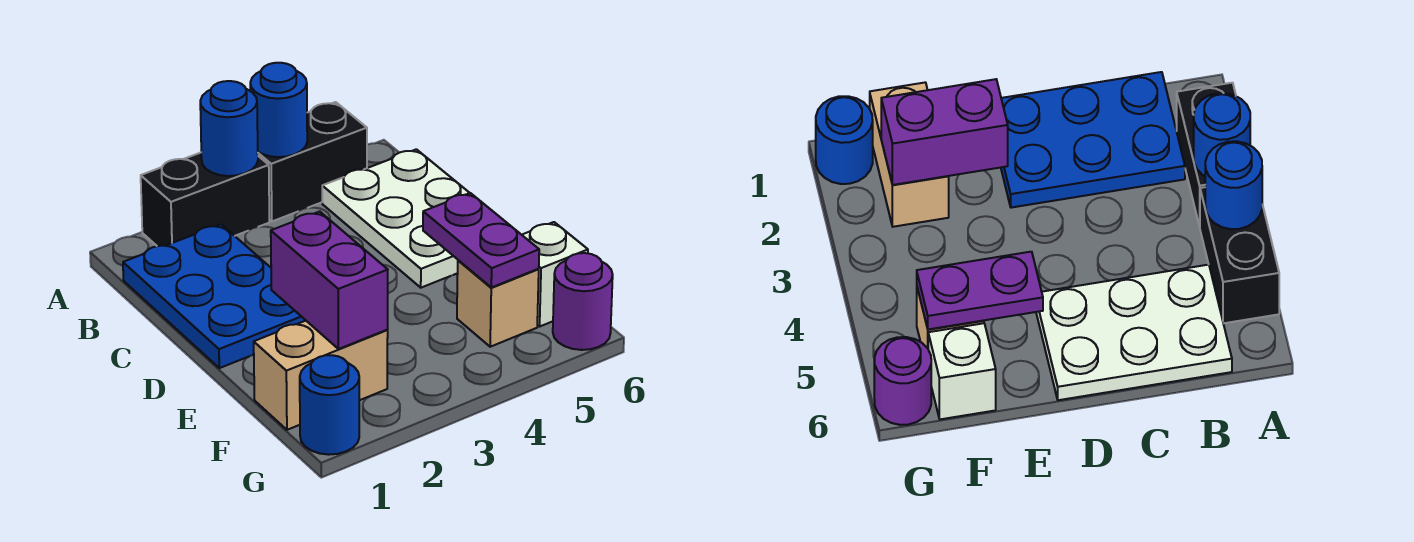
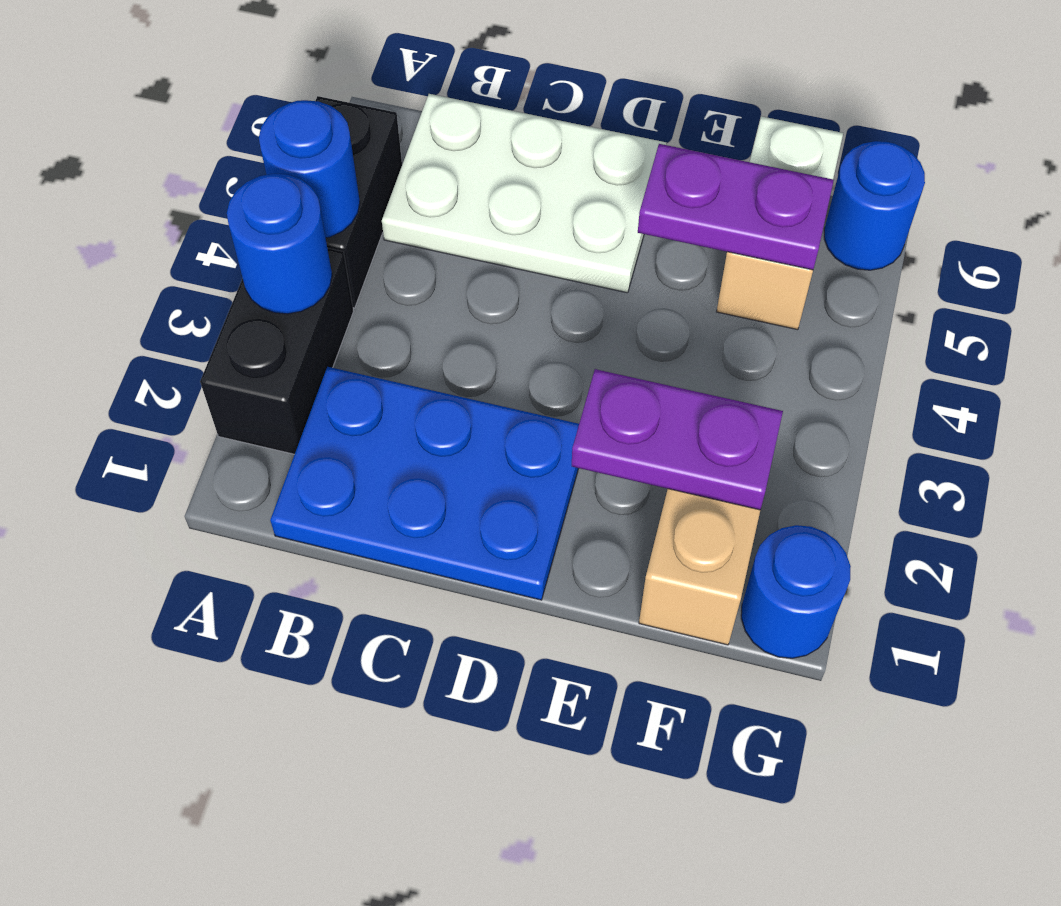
purple brick E2:F2 level 2 -> purple plate E2:F2 level 2
purple round brick G6 level 1 -> blue round brick G6 level 1

